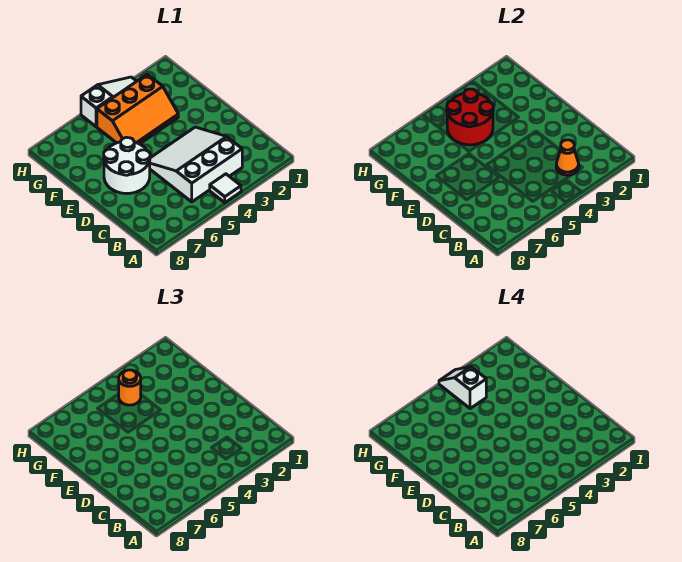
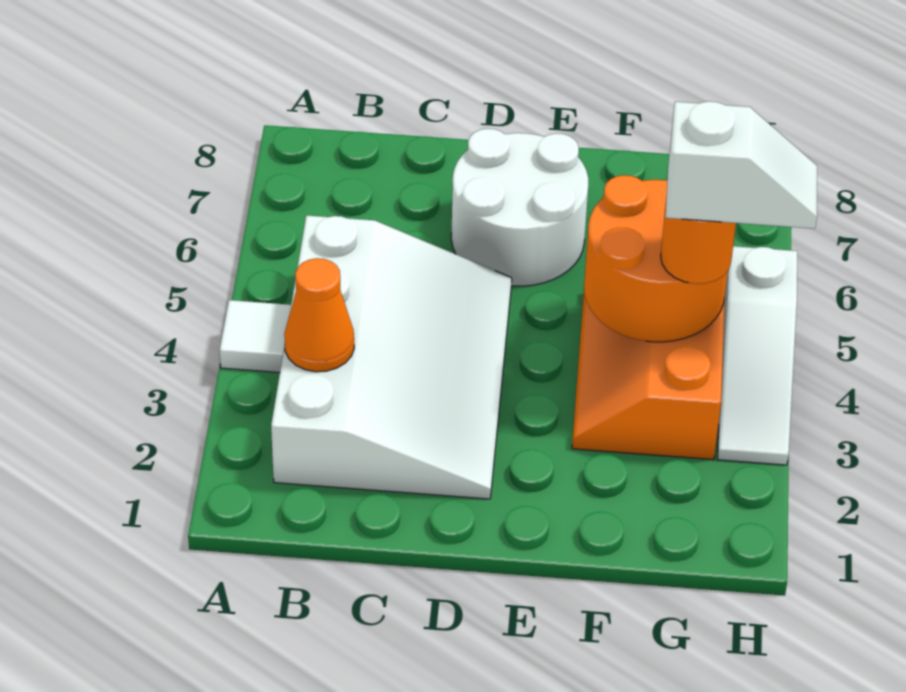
white slope B3:D5 level 1 top B -> white slope B2:D5 level 1 top B
red round brick F4:G5 level 2 -> orange round brick F4:G5 level 2

